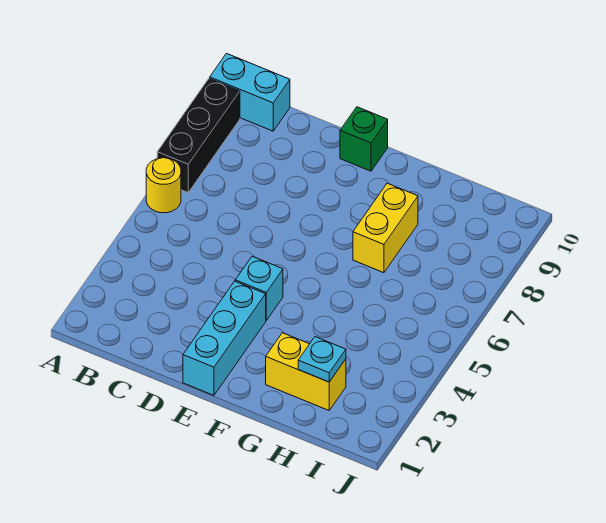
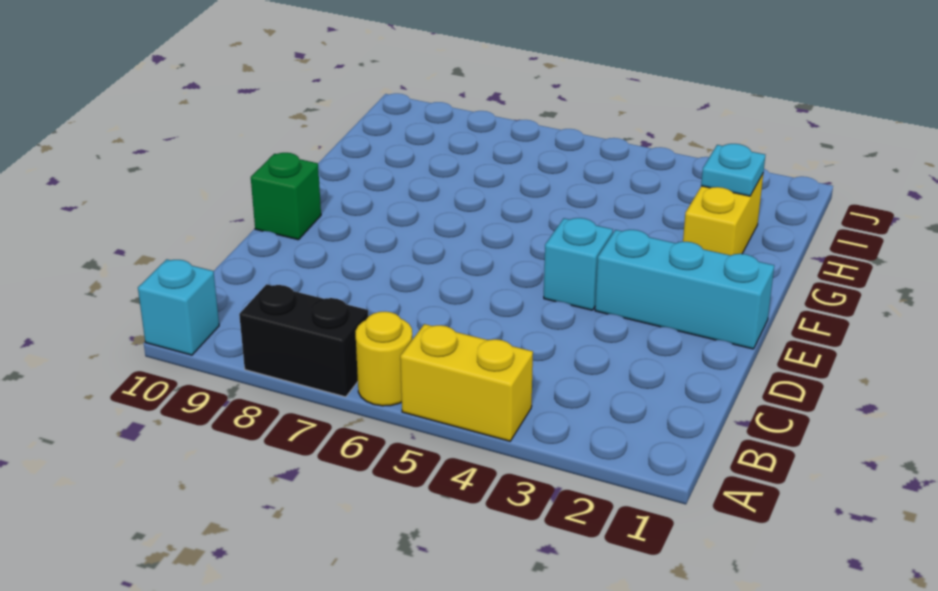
black brick A7:A9 level 1 -> black brick A7:A8 level 1
cyan brick A10:B10 level 1 -> cyan brick A10 level 1
yellow brick G7:G8 level 1 -> yellow brick A4:A5 level 1

